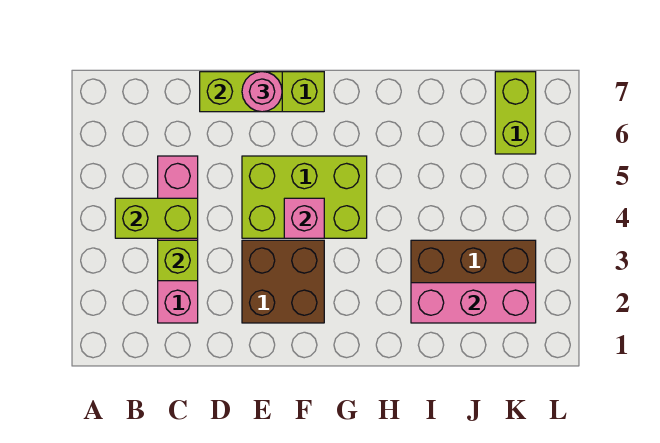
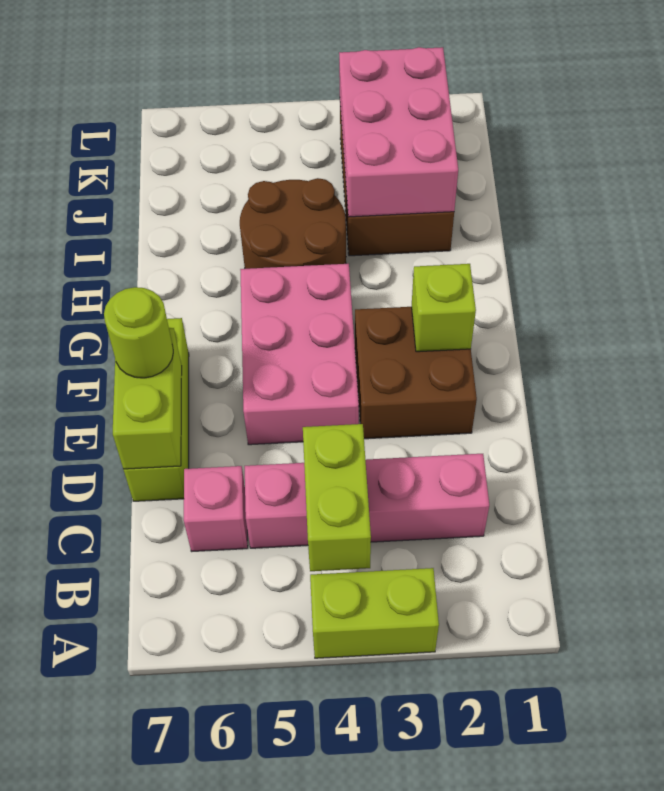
lime brick C3 level 2 -> lime brick F2 level 2
lime brick E4:G5 level 1 -> pink brick E4:G5 level 1
pink round brick E7 level 3 -> lime round brick E7 level 3
pink brick F4 level 2 -> pink brick C6 level 1
none -> brown round brick H4:I5 level 1
pink brick I2:K2 level 2 -> pink brick I2:K3 level 2
lime brick K6:K7 level 1 -> lime brick A3:A4 level 1

